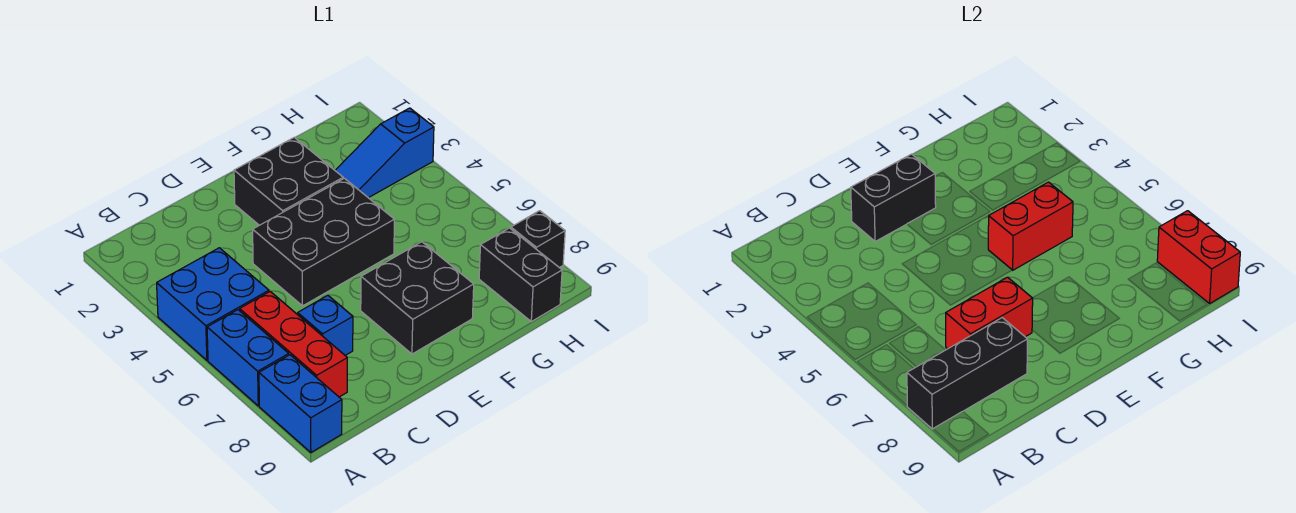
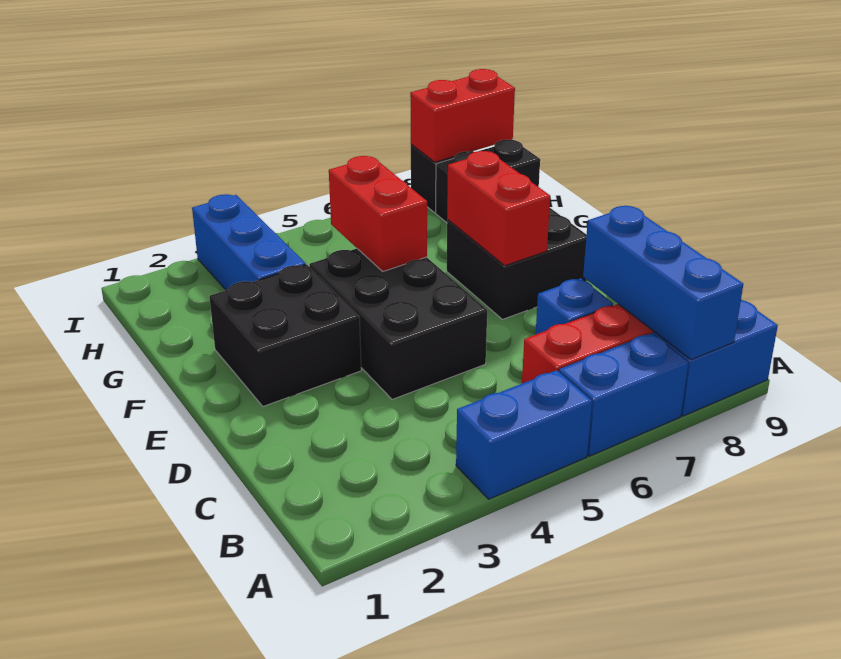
blue brick A4:B5 level 1 -> blue brick A4:A5 level 1
black brick A8:C8 level 2 -> blue brick A8:C8 level 2
red brick C7:D7 level 2 -> red brick E7:F7 level 2
black brick D2:E2 level 2 -> none
blue slope G3:I3 level 1 top I -> blue brick G3:I3 level 1

